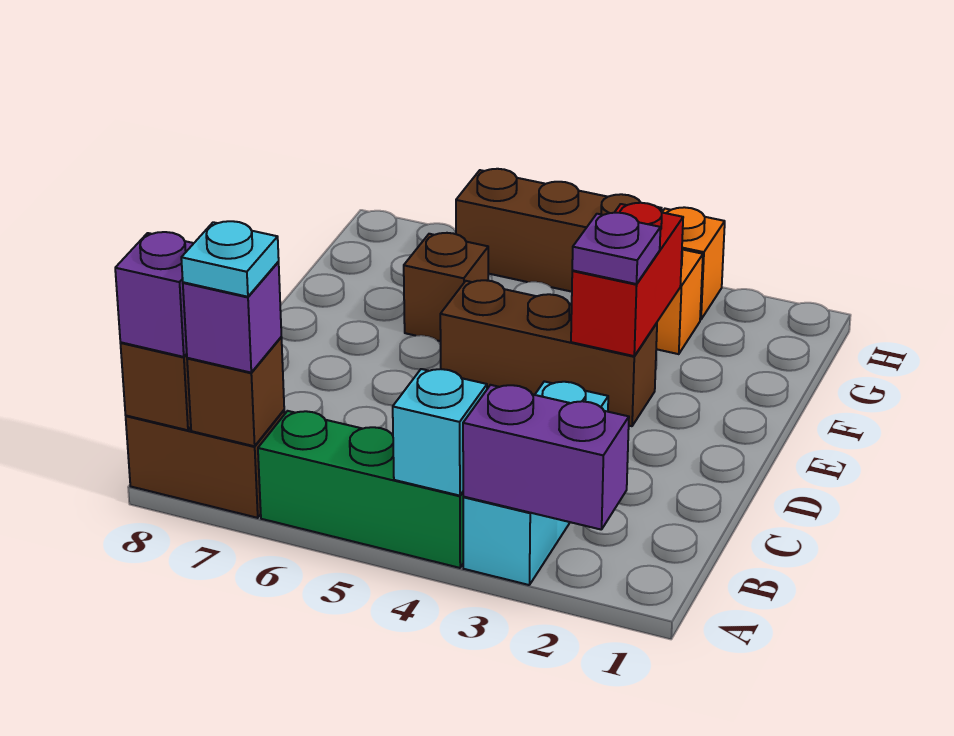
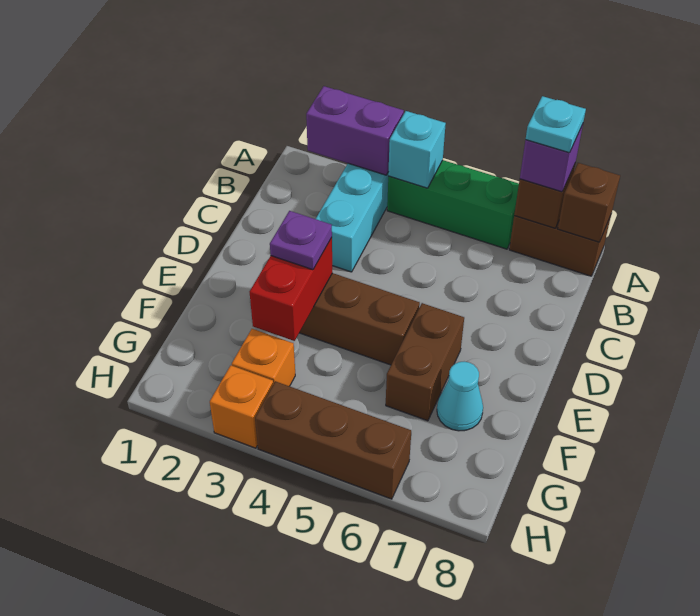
purple brick A8 level 3 -> none
brown brick F6 level 1 -> brown brick E6:F6 level 1
none -> cyan cone F7 level 1

